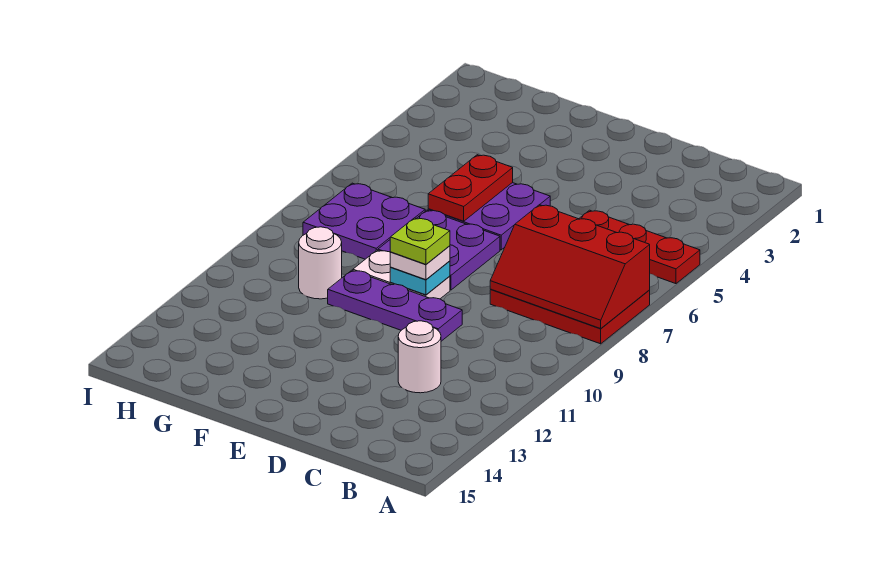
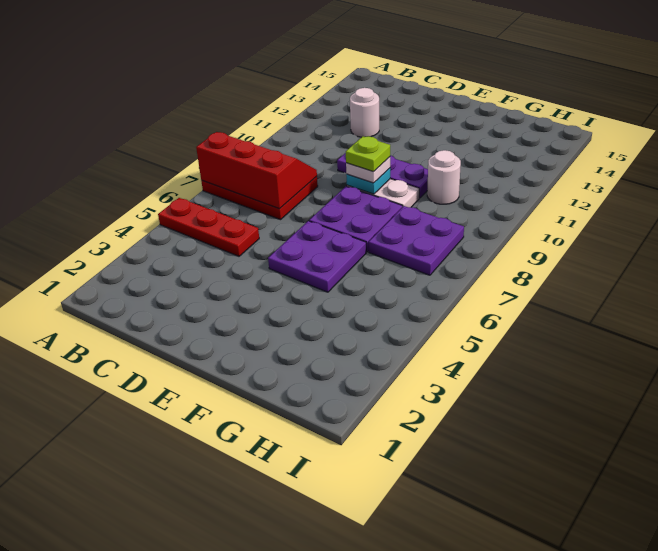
red plate F5:F6 level 2 -> none

